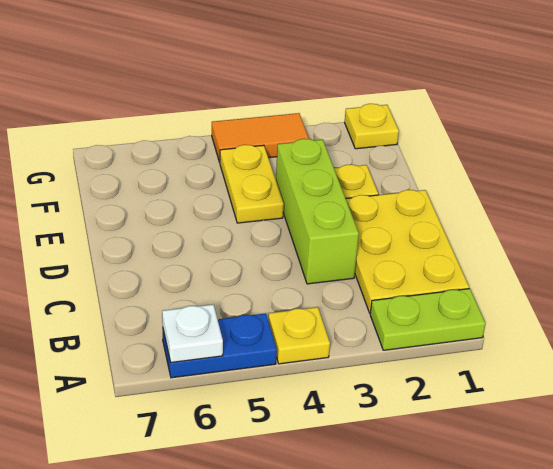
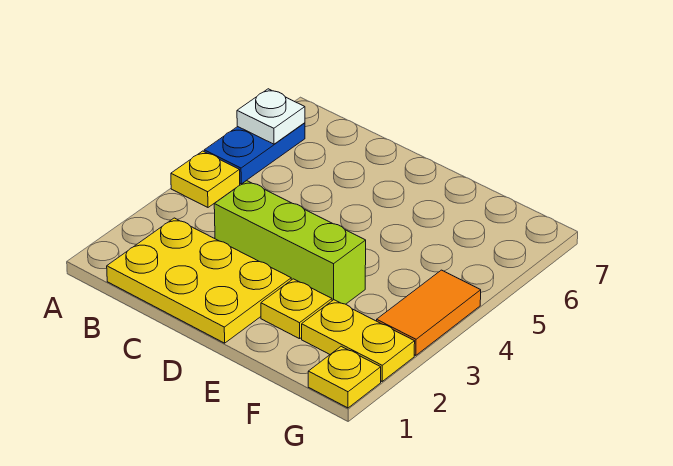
lime plate A1:A2 level 1 -> none
yellow plate E4:F4 level 1 -> yellow plate F2:G2 level 1

